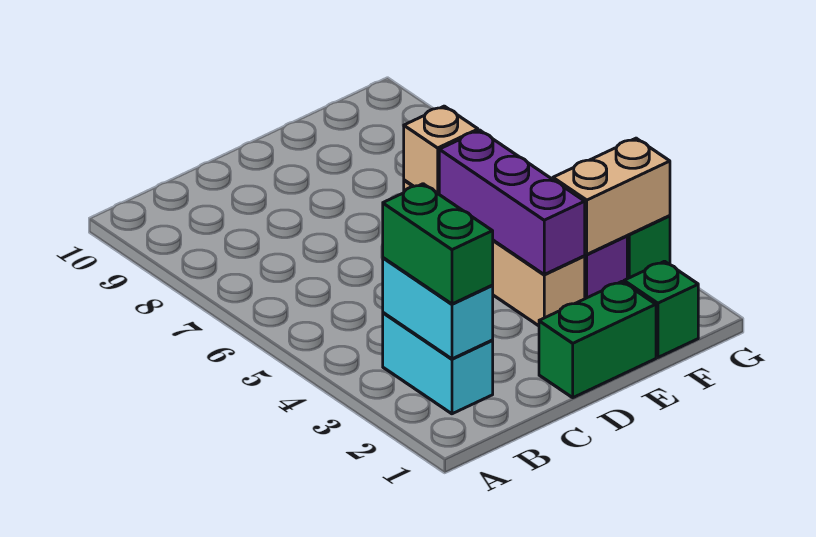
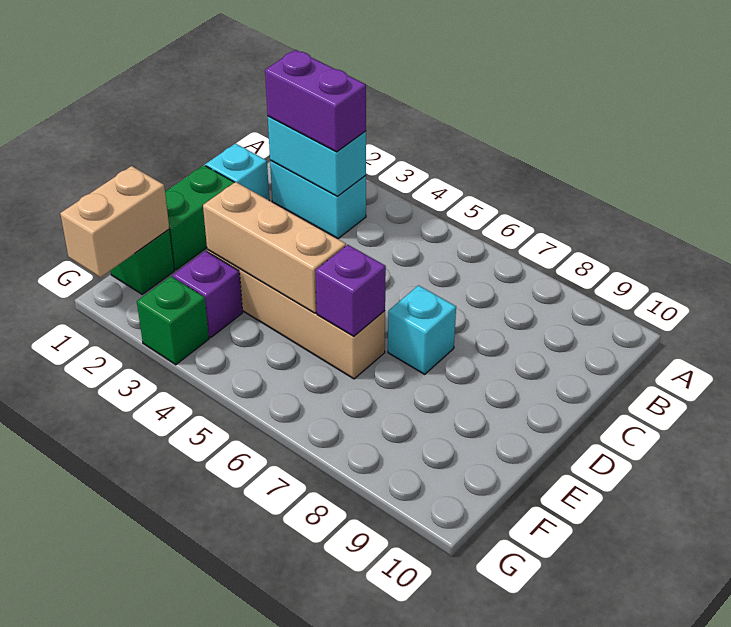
green brick B2:B3 level 3 -> purple brick B2:B3 level 3
none -> cyan brick C1 level 1
none -> cyan brick D7 level 1
purple brick E3:E5 level 2 -> tan brick E3:E5 level 2
tan brick E6 level 2 -> purple brick E6 level 2
tan brick F3:G3 level 2 -> tan brick F1:G1 level 2

